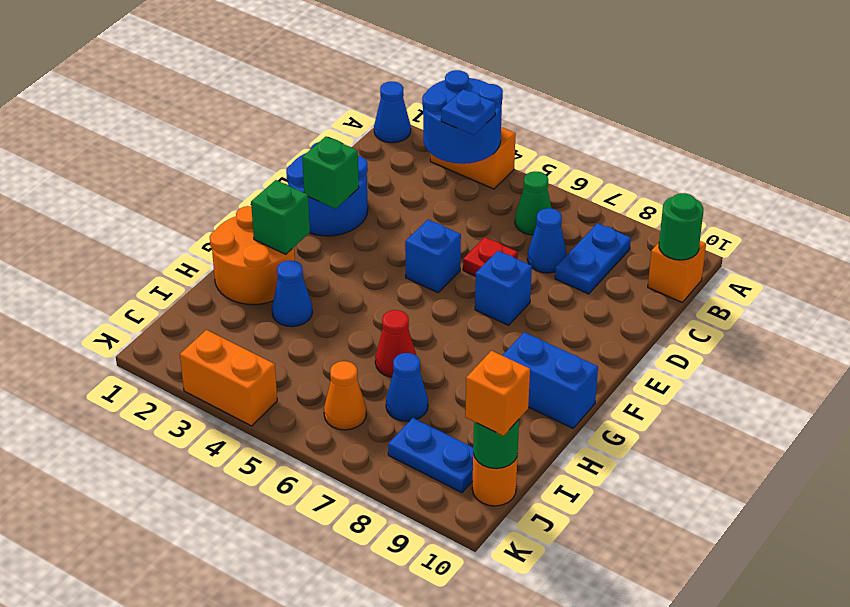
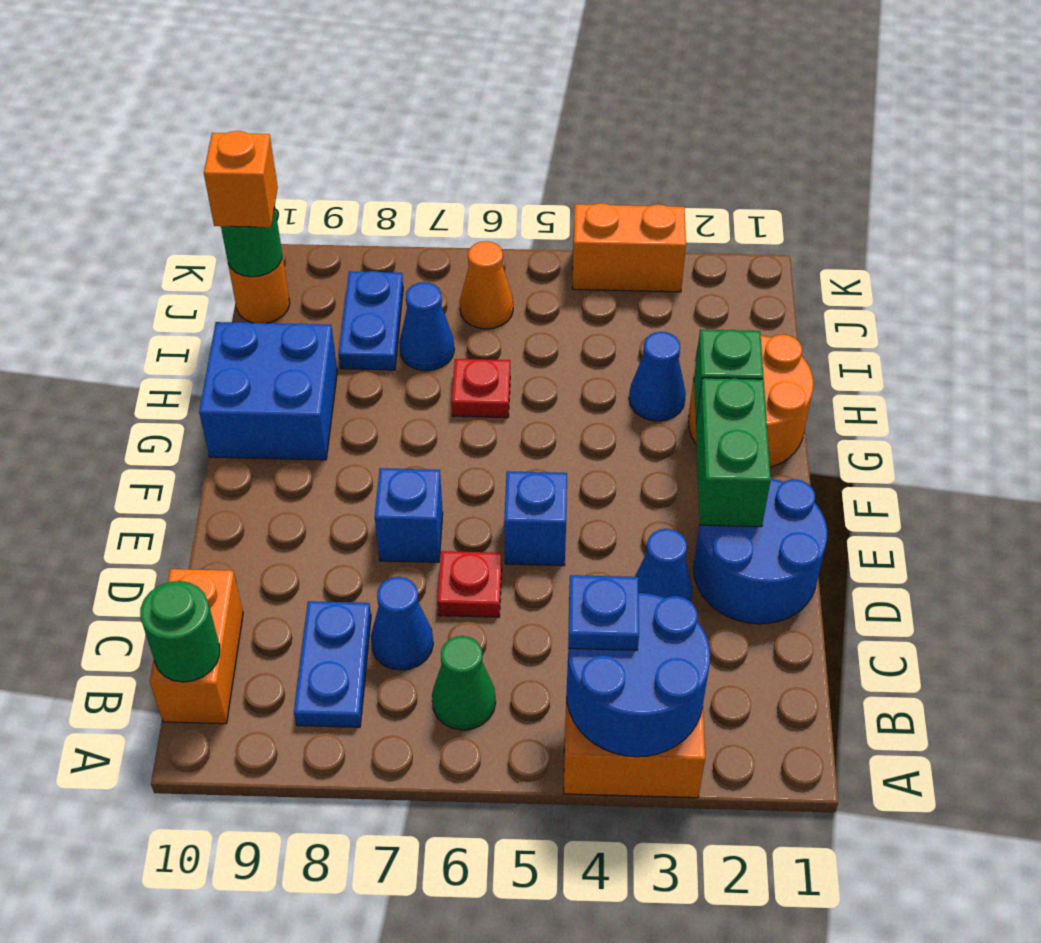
blue cone A1 level 1 -> blue cone D3 level 1
orange brick B10 level 1 -> orange brick B10:C10 level 1
green brick E2 level 2 -> green brick E2:F2 level 2
blue brick G9:G10 level 1 -> blue brick G9:H10 level 1
red cone H6 level 1 -> red plate H6 level 1
blue plate J8:J9 level 1 -> blue plate I8:J8 level 1

